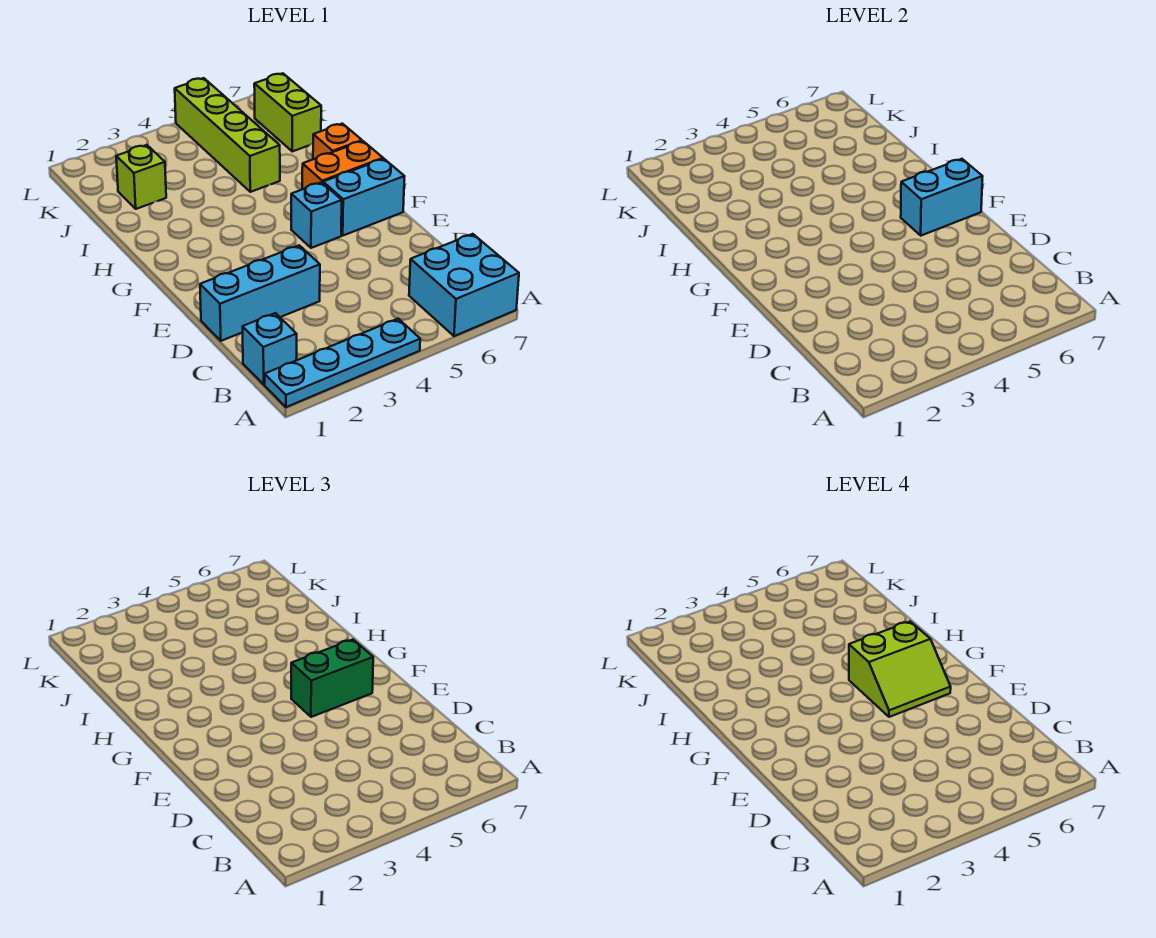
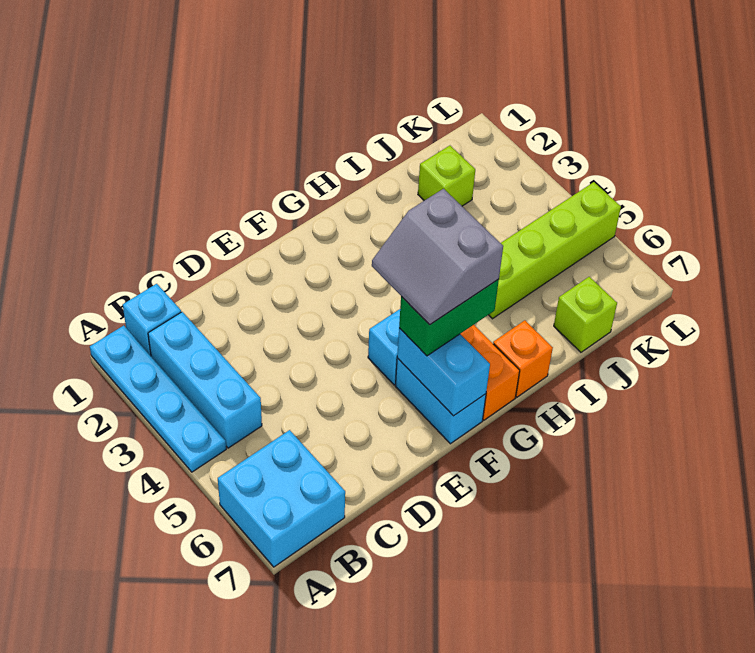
cyan brick D1:D3 level 1 -> cyan brick B2:B4 level 1
green brick F5:F6 level 3 -> green brick F6:G6 level 3
lime slope F5:G6 level 4 top G -> grey slope F5:G6 level 4 top G
lime brick J7:K7 level 1 -> lime brick J7 level 1

